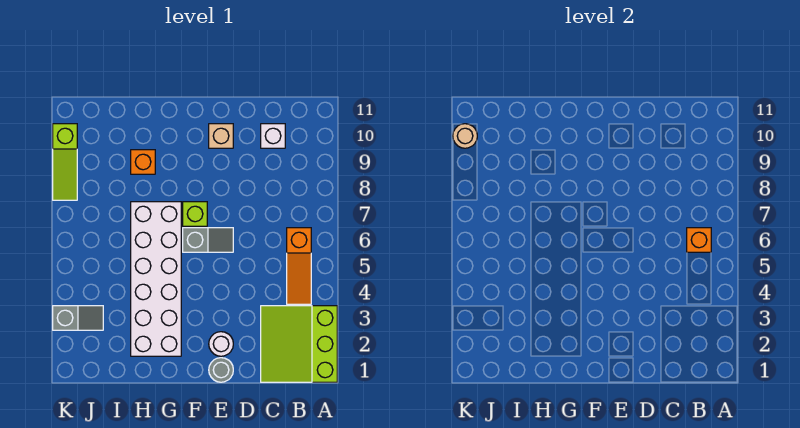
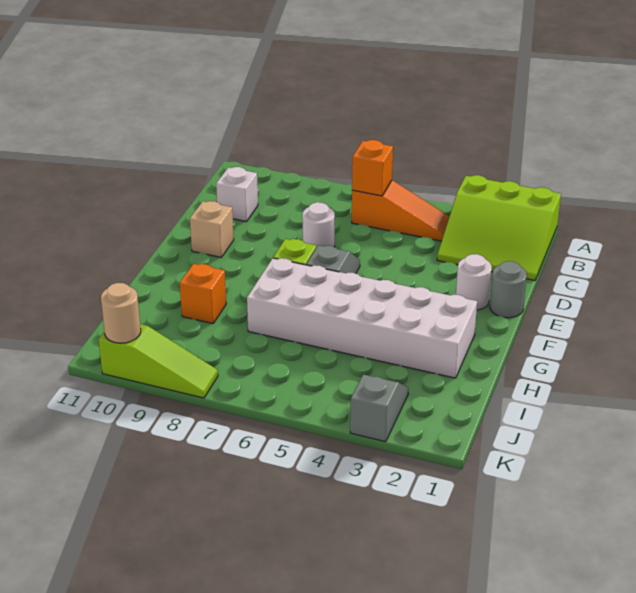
none -> white round brick D7 level 1

